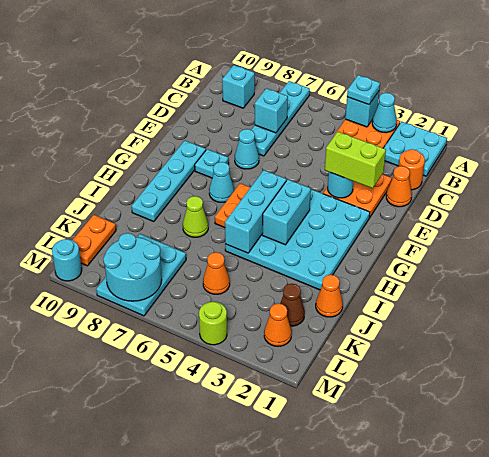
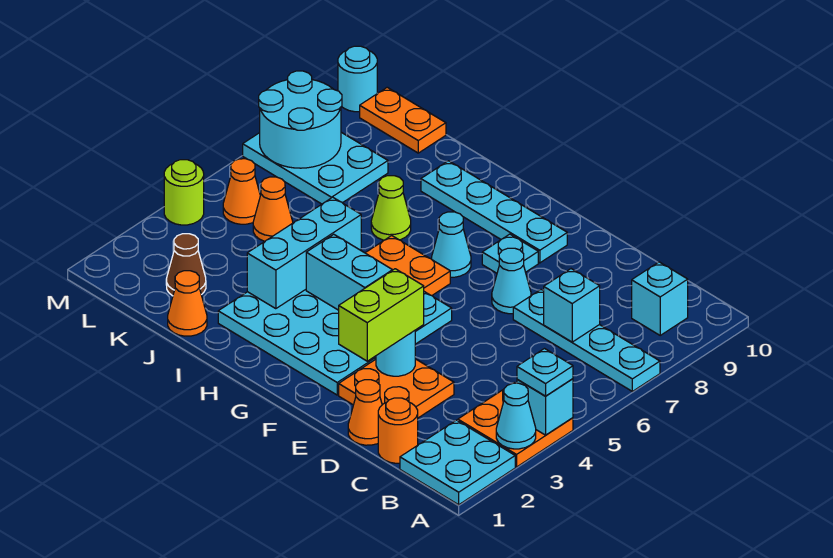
cyan brick G5:I5 level 2 -> cyan brick I3:I5 level 2
orange cone L2 level 1 -> orange cone L5 level 1

